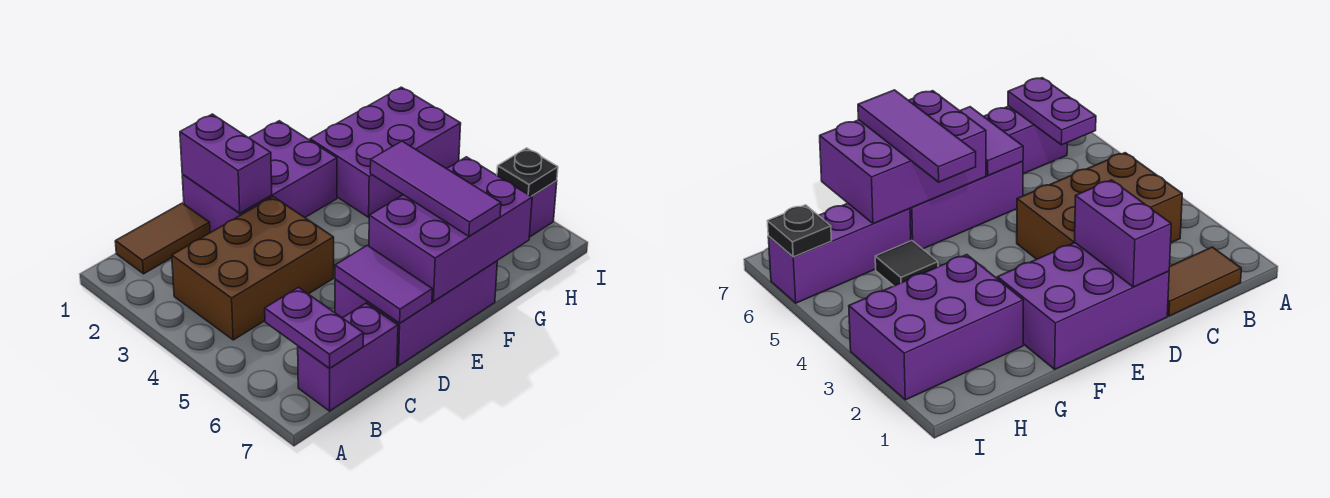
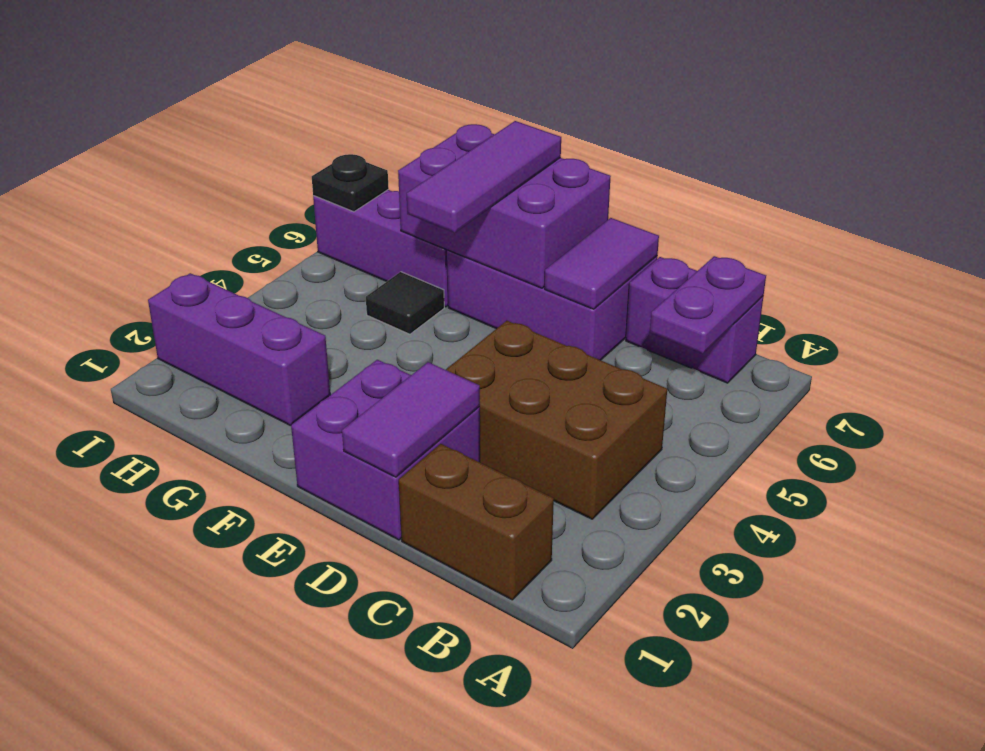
brown tile B1:C1 level 1 -> brown brick B1:C1 level 1
purple brick D1:F2 level 1 -> purple brick D1:E2 level 1
purple brick D1:D2 level 2 -> purple tile D1:D2 level 2
purple brick G2:I3 level 1 -> purple brick G2:I2 level 1

